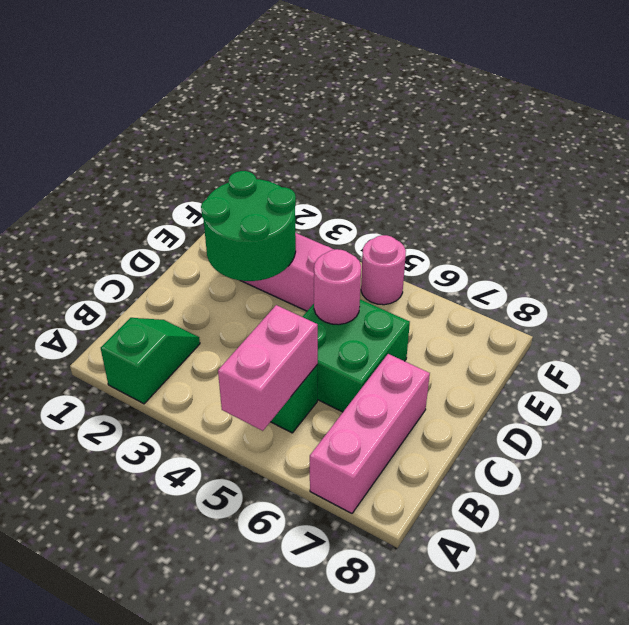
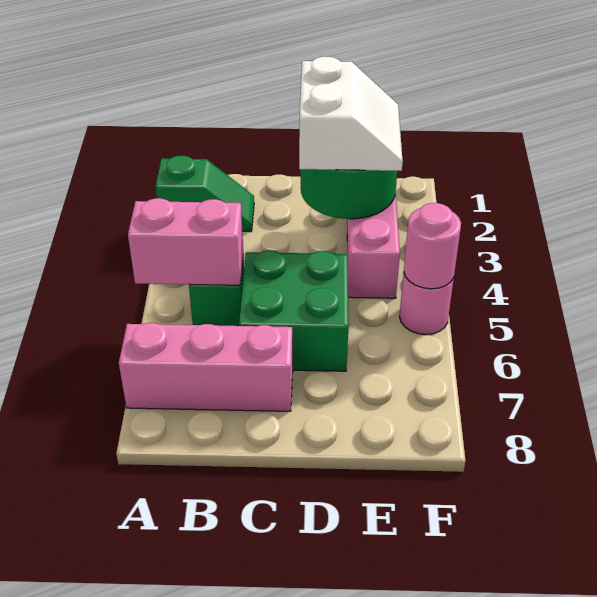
none -> white slope D2:E3 level 3 top D
pink round brick D5 level 2 -> pink round brick F5 level 2

